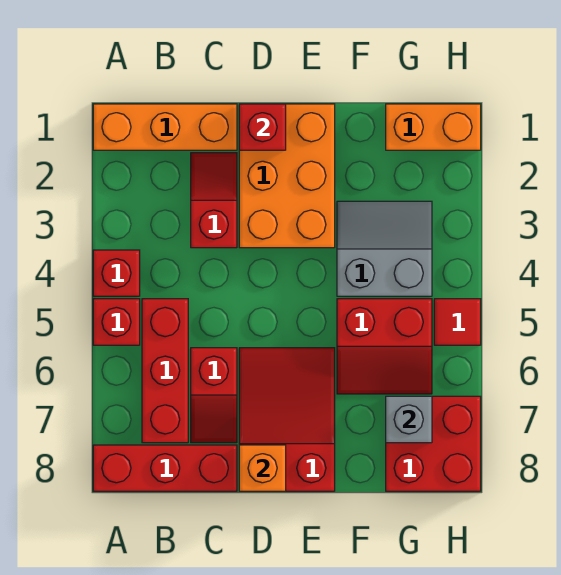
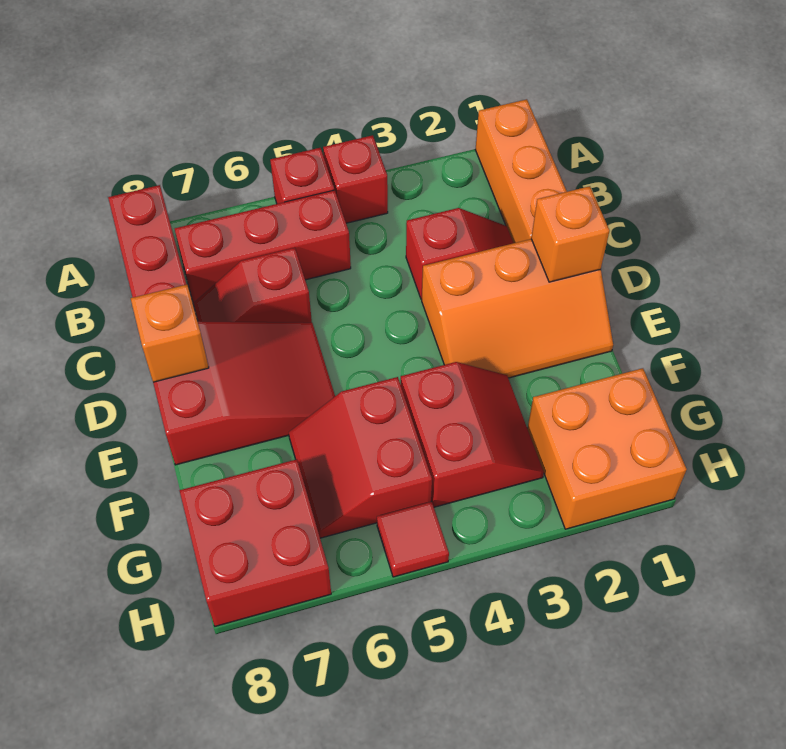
orange brick D1:E3 level 1 -> orange slope D1:E3 level 1 top D
red brick D1 level 2 -> orange brick D1 level 2
grey slope F3:G4 level 1 top 4 -> red slope F3:G4 level 1 top 4
orange brick G1:H1 level 1 -> orange brick G1:H2 level 1
grey brick G7 level 2 -> none

